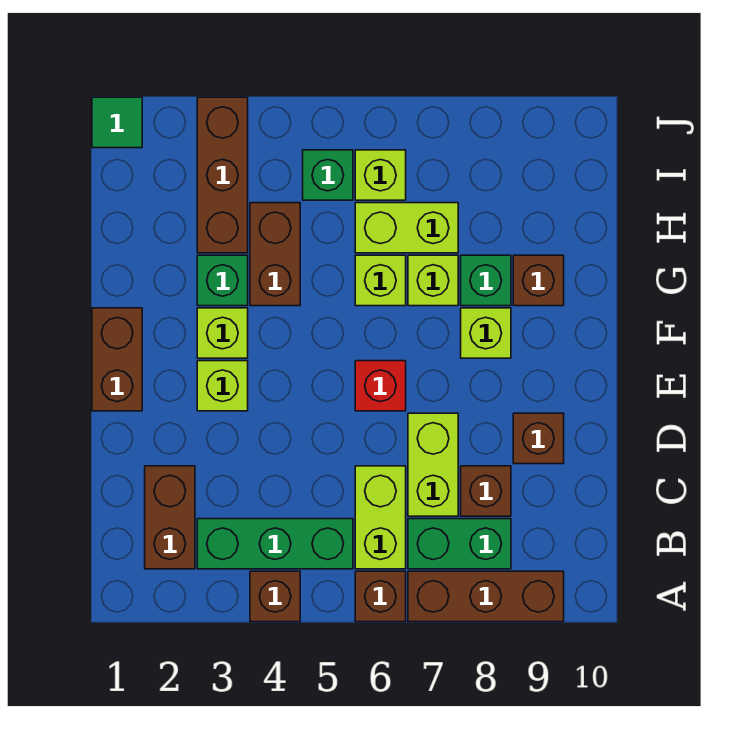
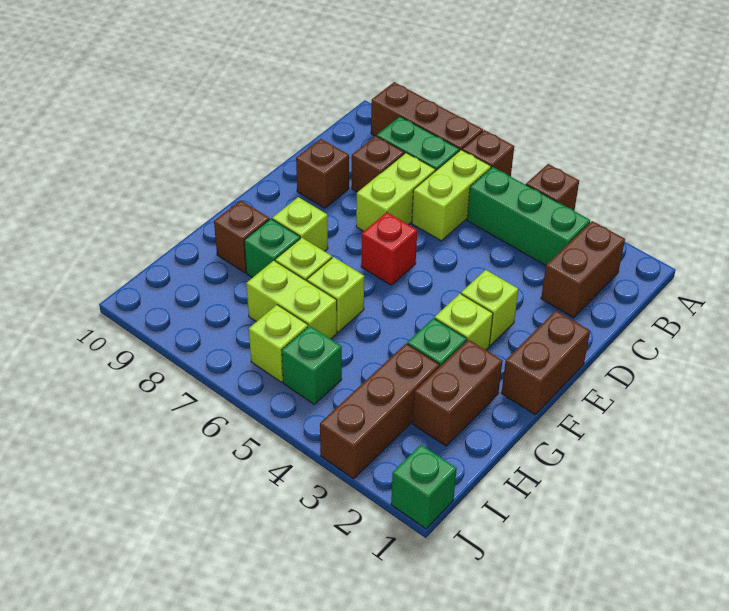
brown brick G4:H4 level 1 -> brown brick G2:H2 level 1
green tile J1 level 1 -> green brick J1 level 1

